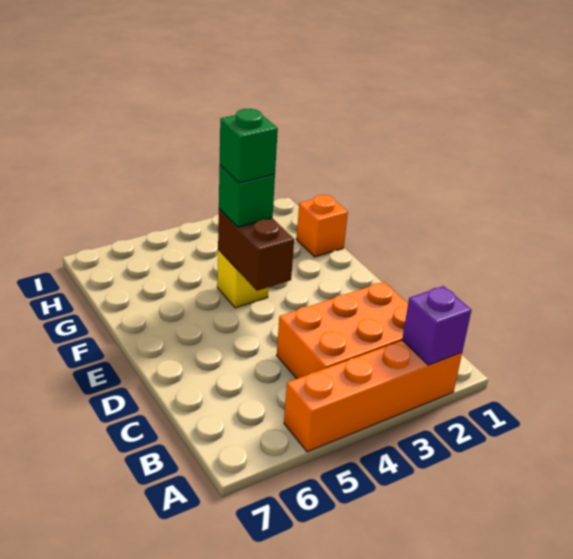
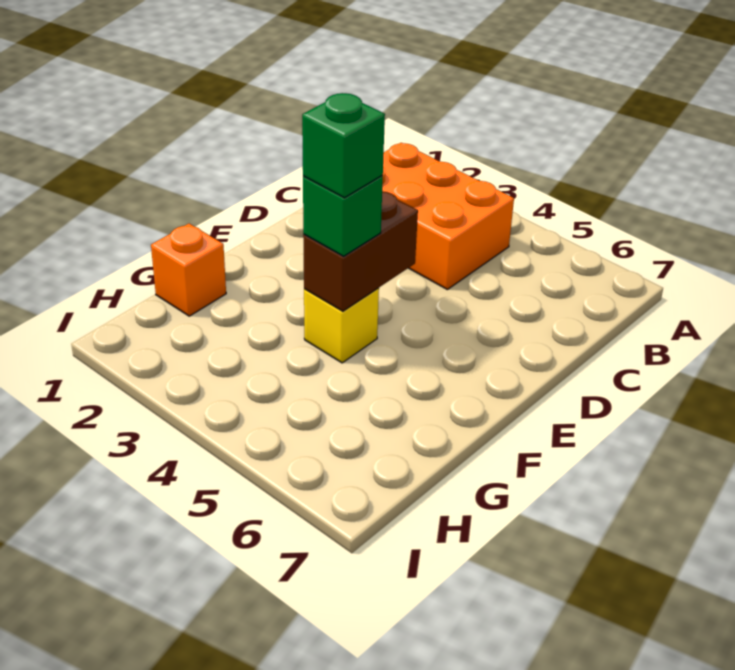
orange brick A2:A5 level 1 -> none
purple brick A2 level 2 -> none

